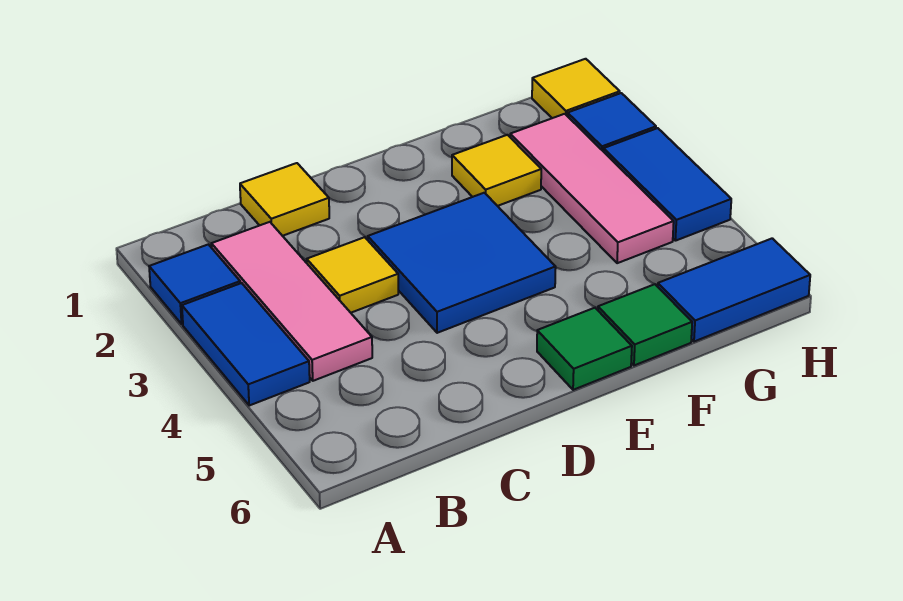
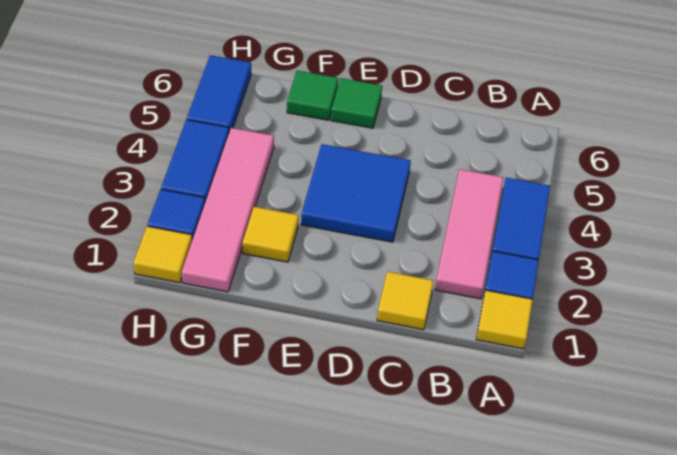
yellow tile C3 level 1 -> yellow tile A1 level 1
pink tile G2:G4 level 1 -> pink tile G1:G4 level 1
blue tile G6:H6 level 1 -> blue tile H5:H6 level 1

